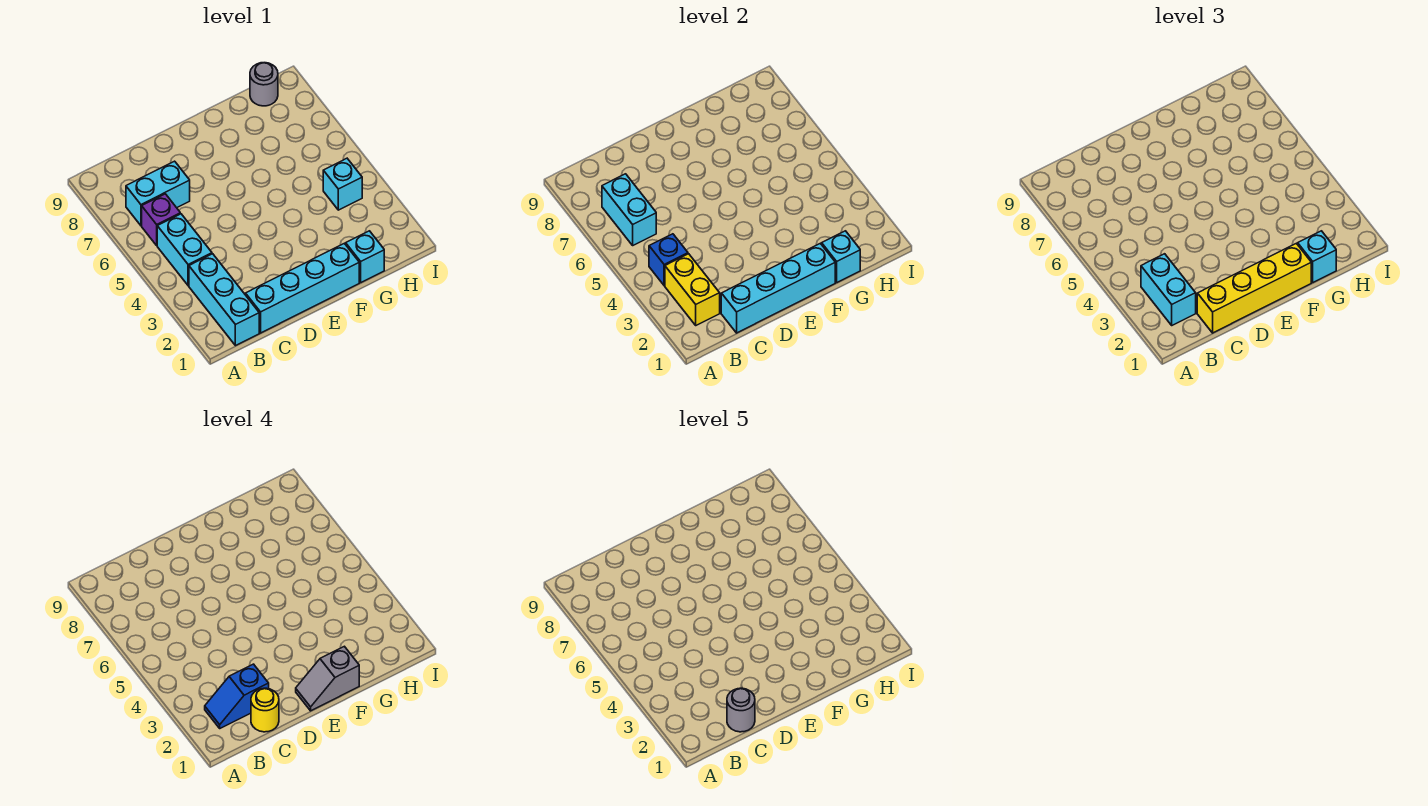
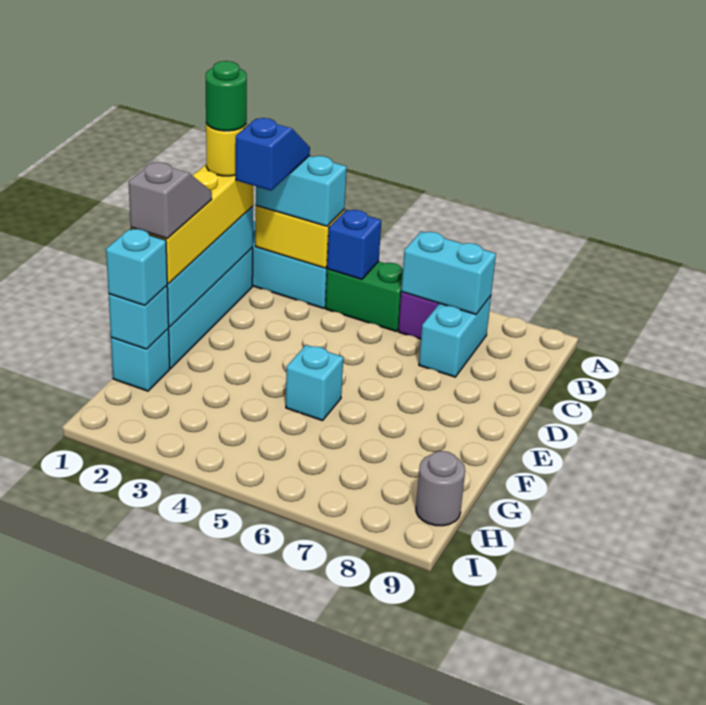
cyan brick B4:B5 level 1 -> green brick B4:B5 level 1
grey round brick C1 level 5 -> green round brick C1 level 5
cyan brick H4 level 1 -> cyan brick F5 level 1

